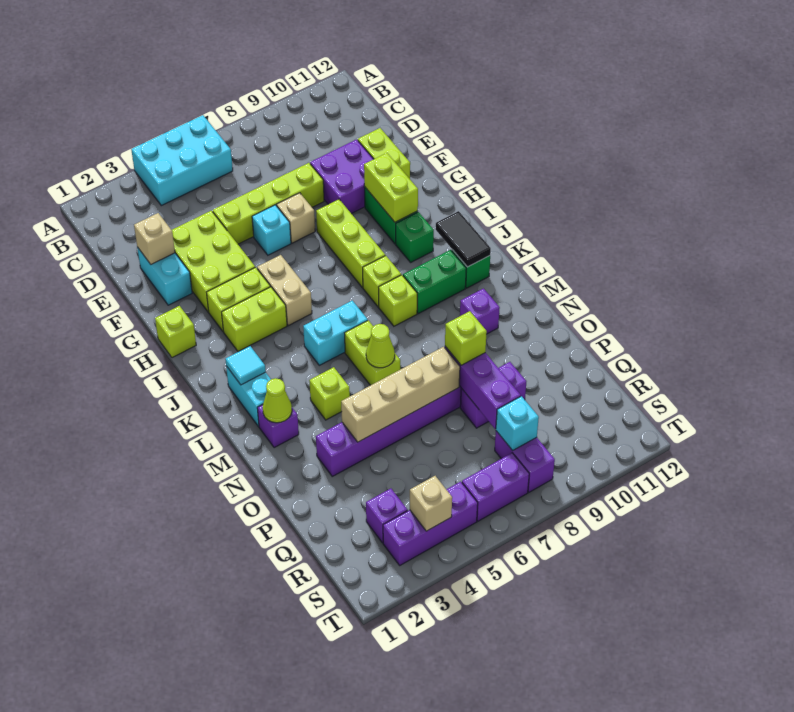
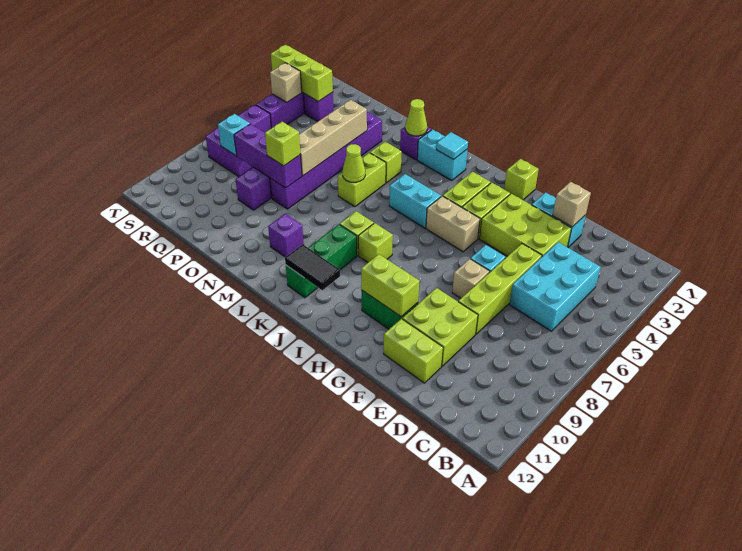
cyan brick A4:B6 level 1 -> cyan brick C4:D6 level 1
purple brick E9:F10 level 1 -> lime brick E9:F10 level 1
lime brick G8:I8 level 1 -> lime brick R3:T3 level 2
green brick I10 level 1 -> none
cyan brick K5:K6 level 1 -> cyan brick J5:K5 level 1
lime brick L6:M6 level 1 -> lime brick M5:M6 level 1

